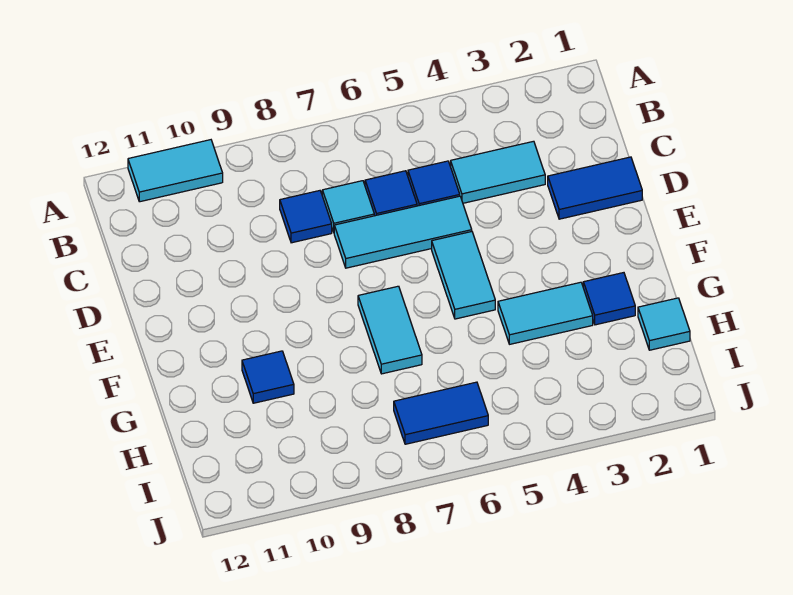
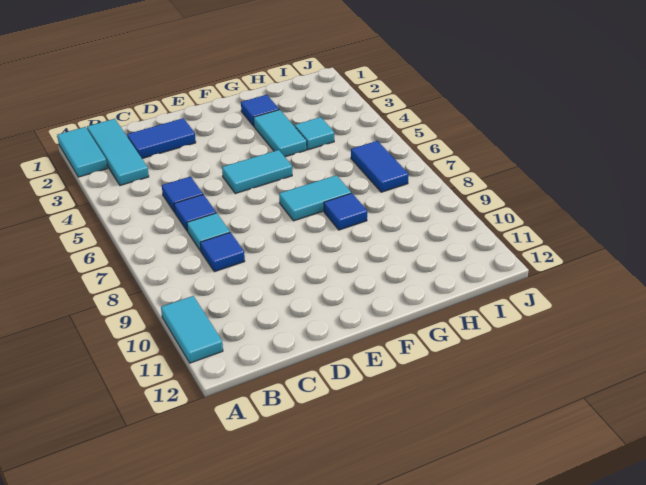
cyan tile C3:C4 level 1 -> cyan tile A1:A2 level 1
blue tile D1:D2 level 1 -> blue tile C2:D2 level 1
cyan tile D5:D7 level 1 -> cyan tile B1:B3 level 1
blue tile G10 level 1 -> blue tile G8 level 1
cyan tile H1 level 1 -> cyan tile H4 level 1

